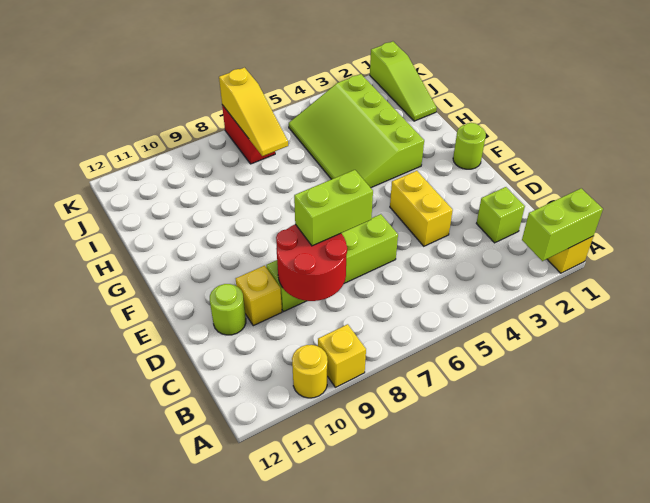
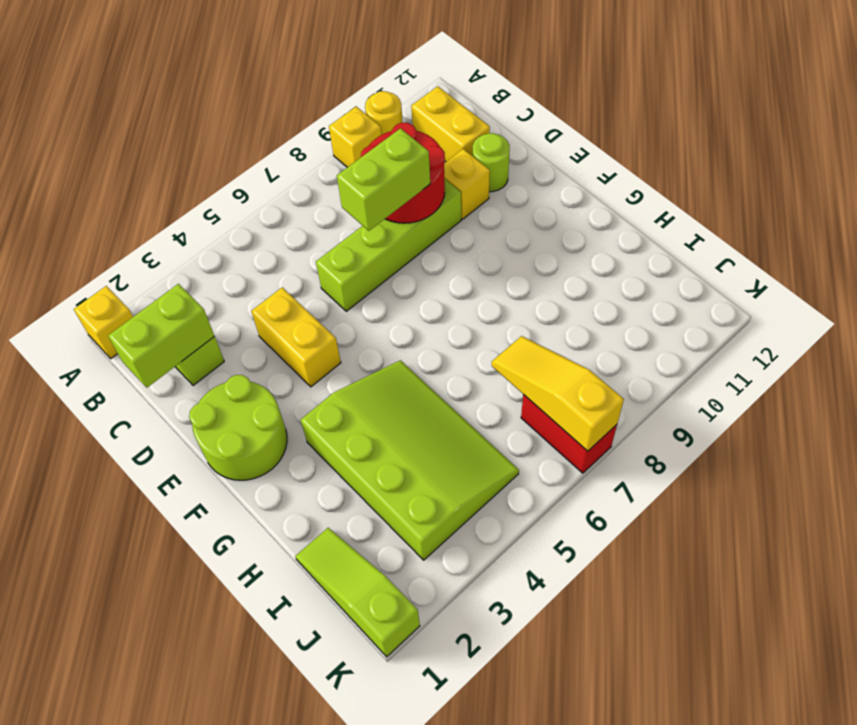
lime brick A1:A2 level 2 -> lime brick C1:C2 level 2
none -> yellow brick B11:C11 level 1
lime round brick F1 level 1 -> lime round brick E1:F2 level 1

